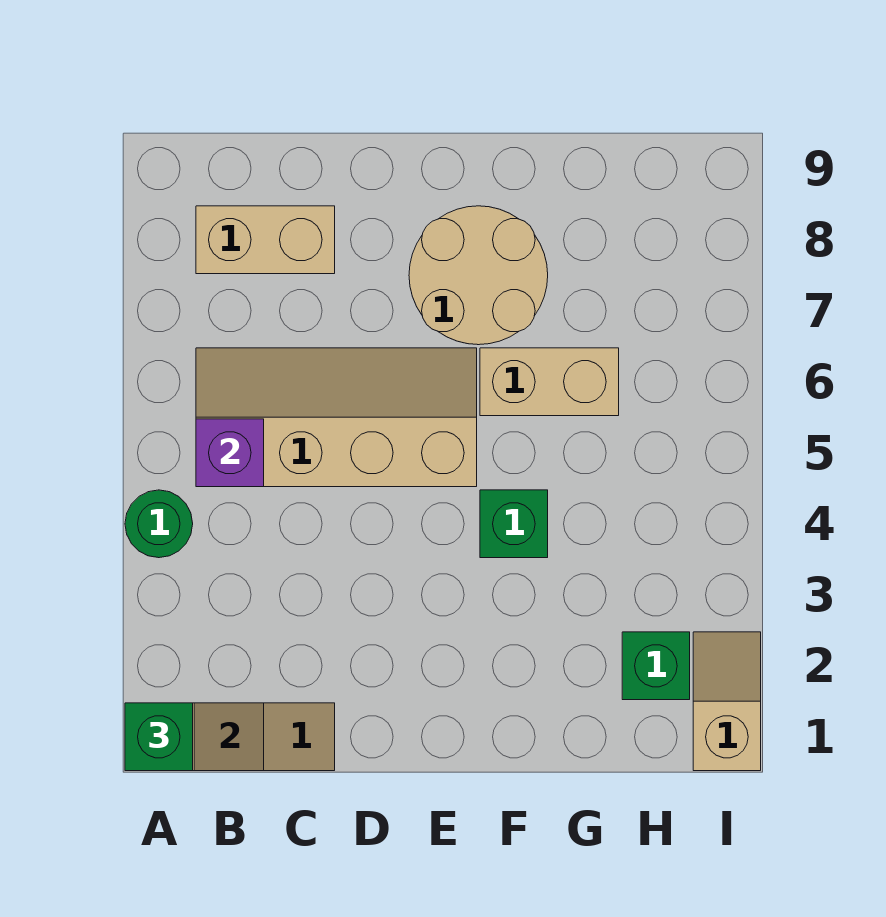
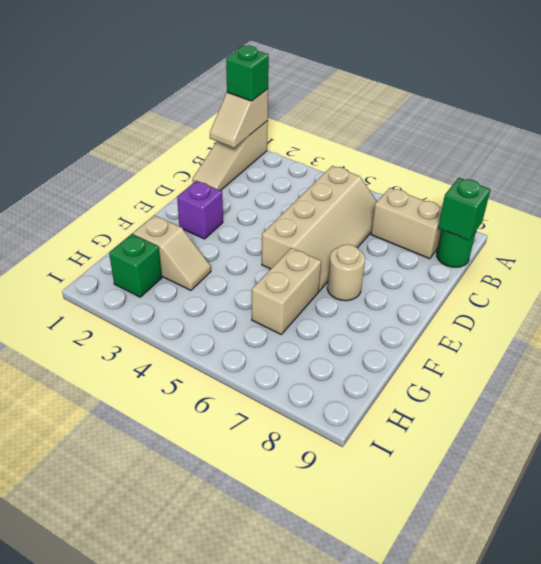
green round brick A4 level 1 -> green round brick B9 level 1
purple brick B5 level 2 -> purple brick E2 level 1
tan brick B8:C8 level 1 -> tan brick B7:B8 level 1
tan round brick E7:F8 level 1 -> tan round brick E7 level 1
green brick F4 level 1 -> green brick B9 level 2
tan slope I1:I2 level 1 top 1 -> tan slope G2:G3 level 1 top 2

